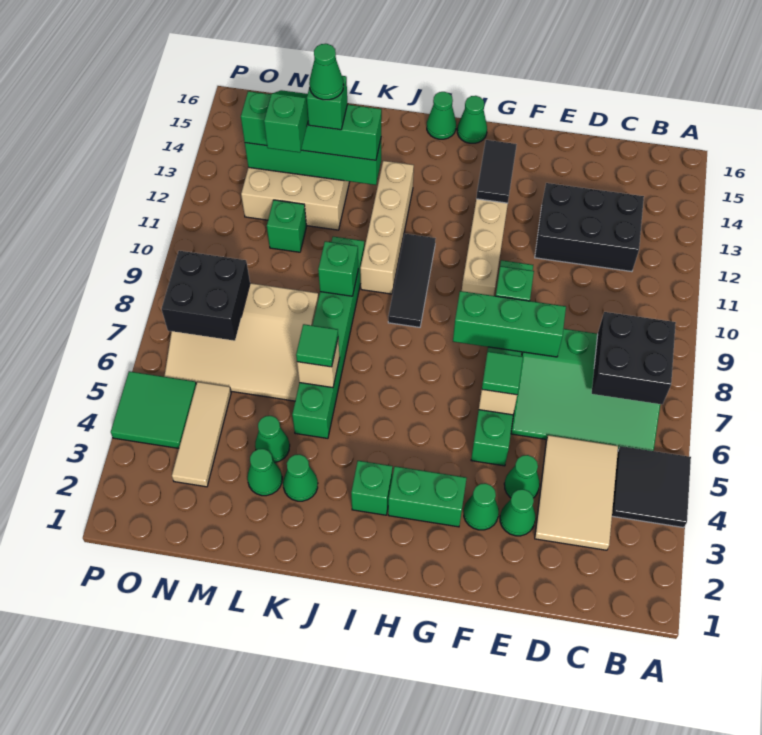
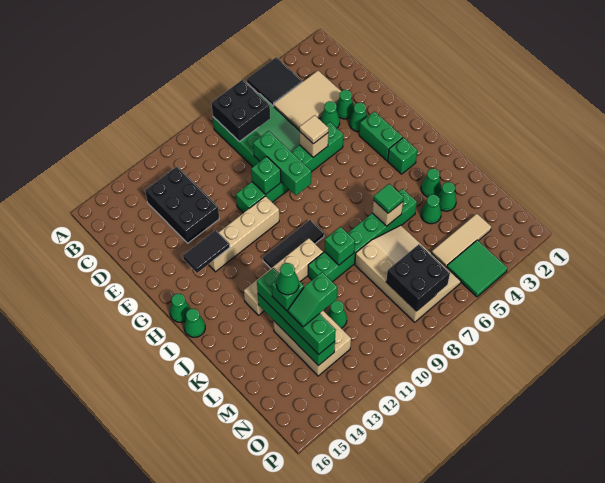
green tile F6 level 3 -> tan tile F6 level 3
green brick M11 level 1 -> green cone M11 level 1

